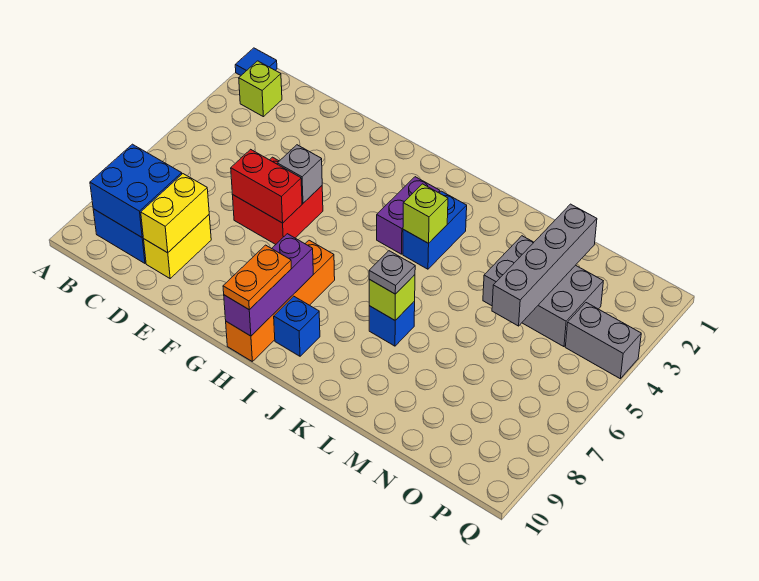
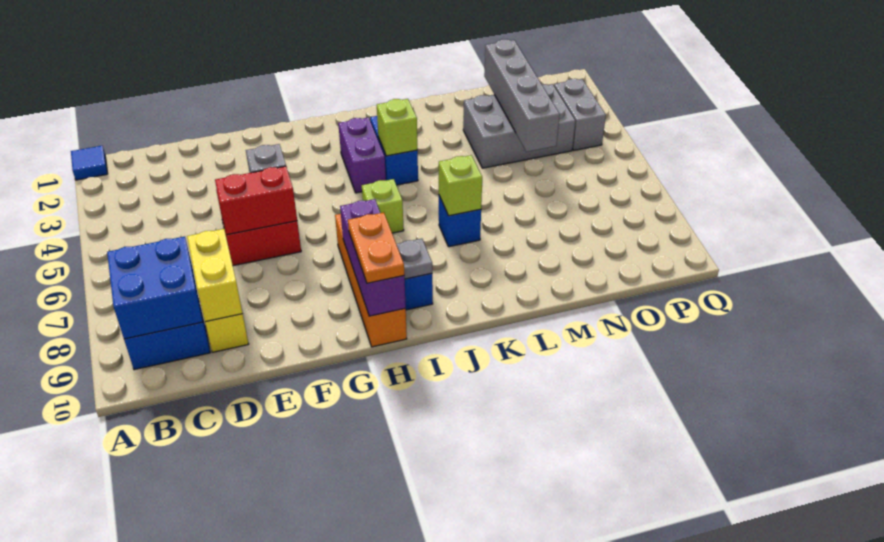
lime brick B2 level 1 -> lime brick I6 level 1
grey plate K7 level 3 -> grey plate I9 level 2
grey brick P4:Q4 level 1 -> grey brick P3:P4 level 1

